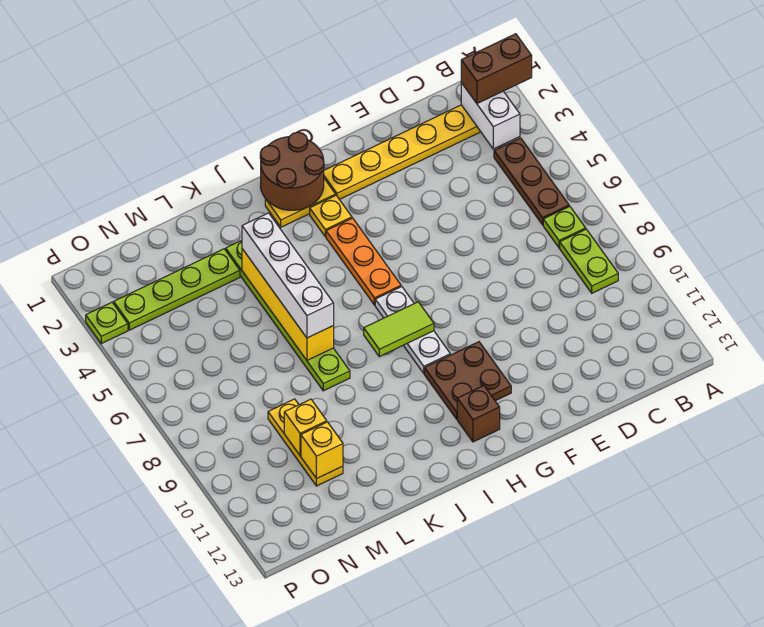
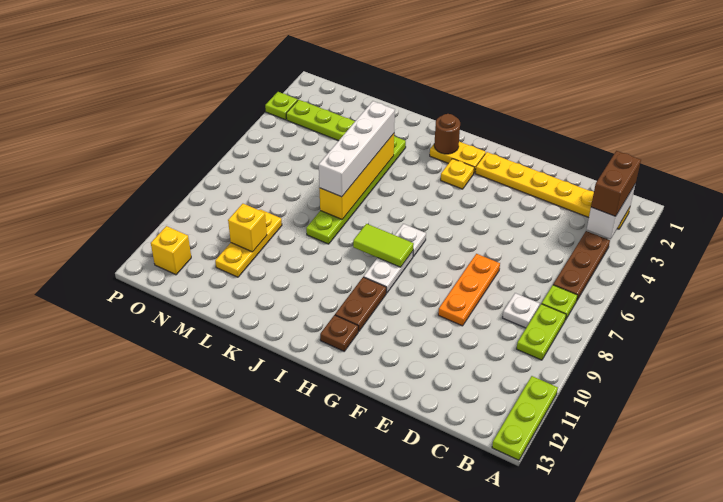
brown brick A2:B2 level 3 -> brown brick B2:B3 level 3
none -> lime plate A11:A13 level 1
none -> white plate C8 level 1
brown plate G10:H11 level 1 -> brown plate H10:H11 level 1
brown round brick H1:I2 level 2 -> brown round brick I2 level 2
orange plate H4:H6 level 1 -> orange plate E7:E9 level 1
brown brick H12 level 1 -> brown plate H12 level 1
yellow brick M11 level 2 -> yellow brick O12 level 1

